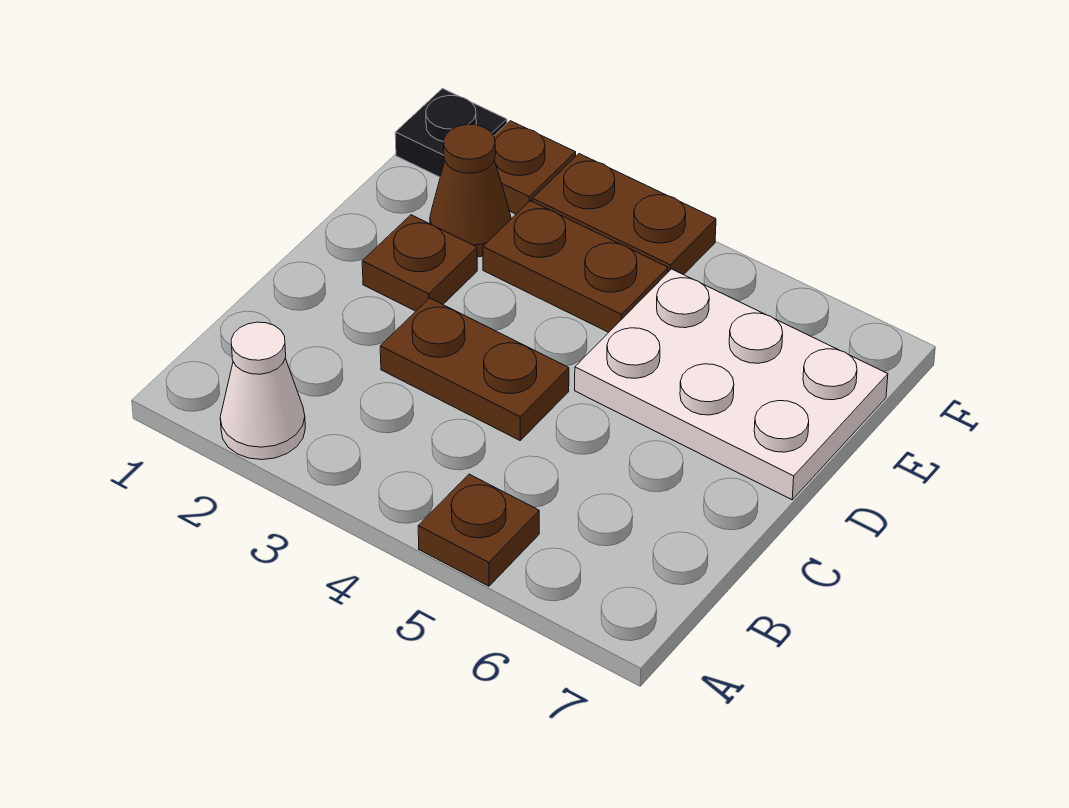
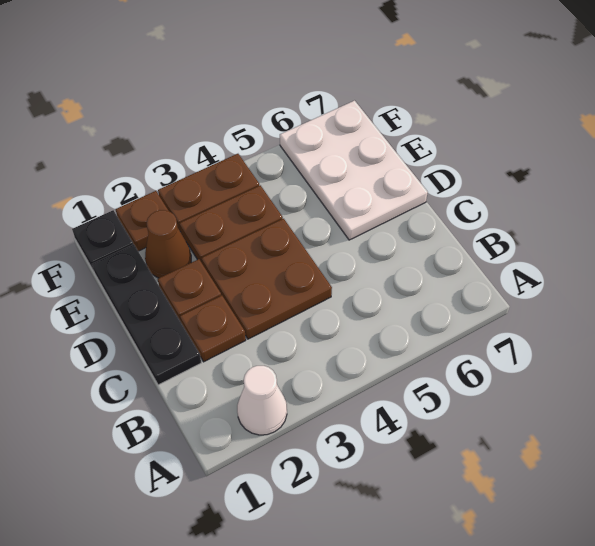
brown plate A5 level 1 -> brown plate C2 level 1
none -> black plate C1:E1 level 1
brown plate C3:C4 level 1 -> brown plate C3:D4 level 1
white plate D5:E7 level 1 -> white plate D6:F7 level 1

